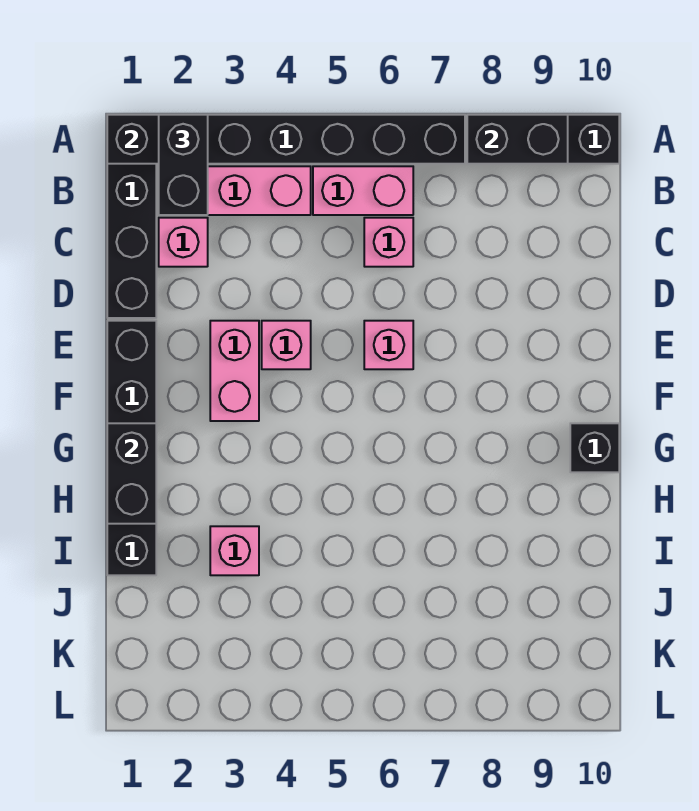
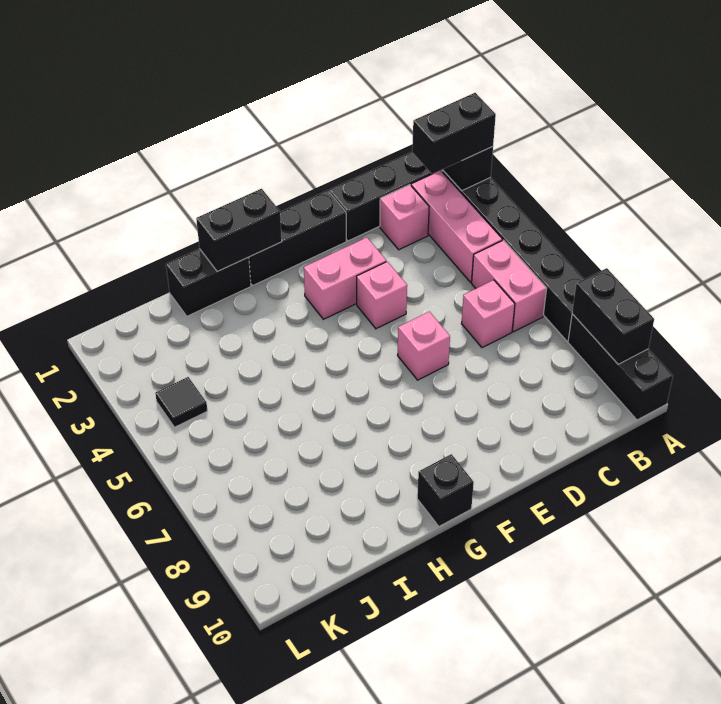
pink brick I3 level 1 -> none
none -> black tile K4 level 1

